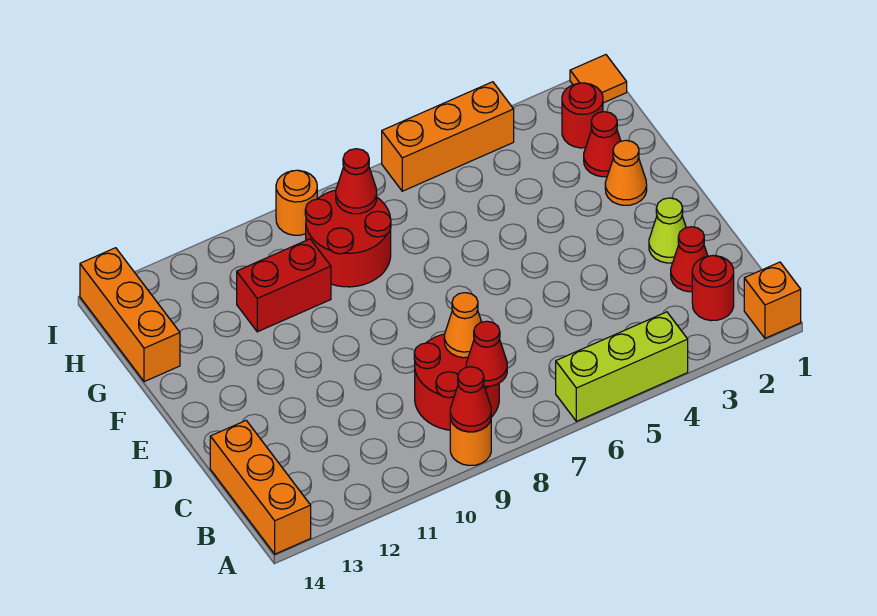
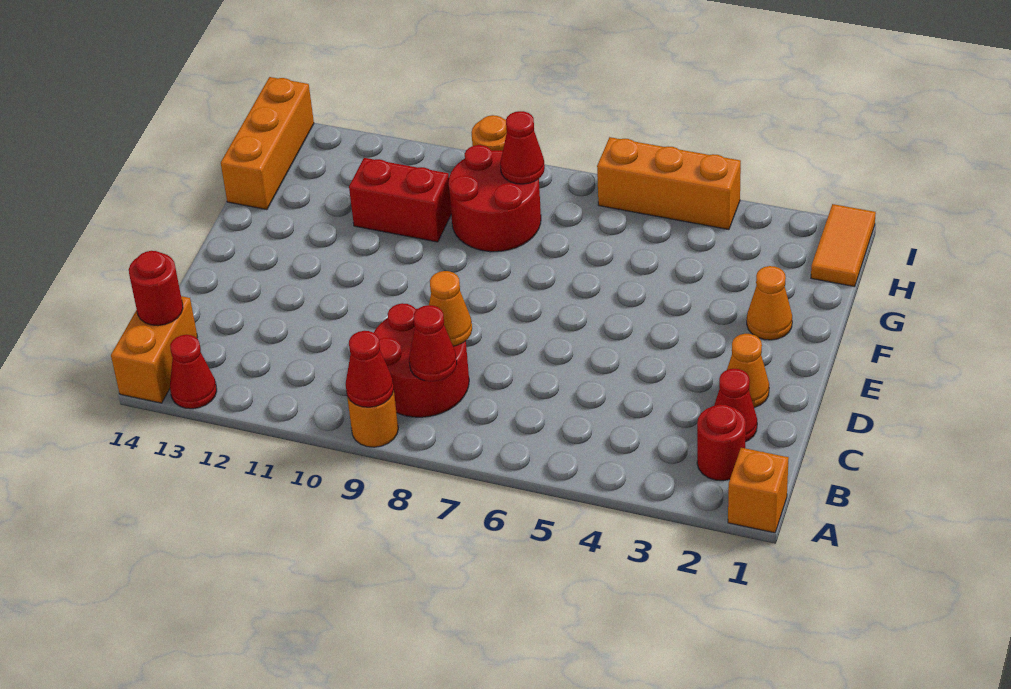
lime brick A4:A6 level 1 -> none
orange brick A14:C14 level 1 -> orange brick A14:B14 level 1
lime cone D2 level 1 -> orange cone D2 level 1
red cone G2 level 1 -> red cone A13 level 1
red round brick H2 level 1 -> red round brick B14 level 2
orange tile I1 level 1 -> orange tile H1:I1 level 1

